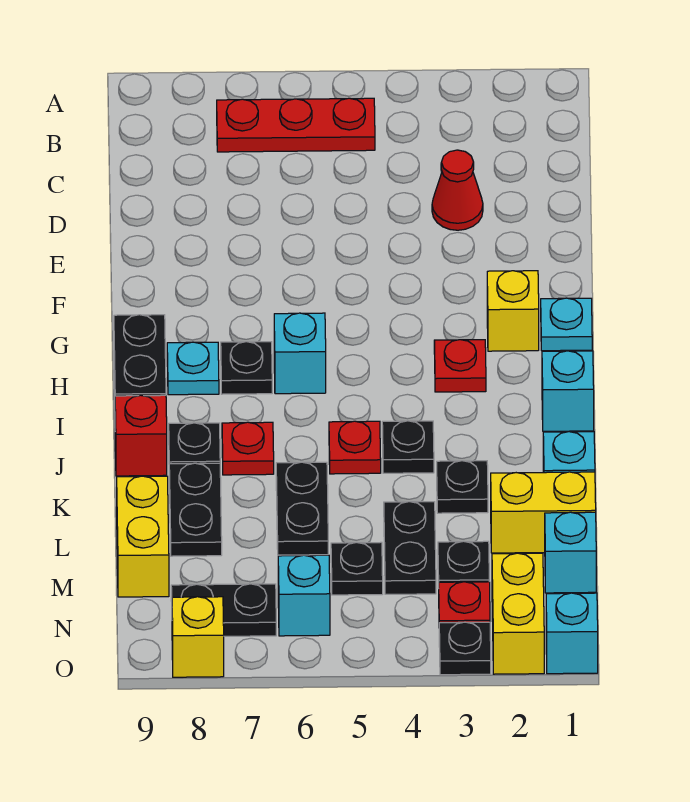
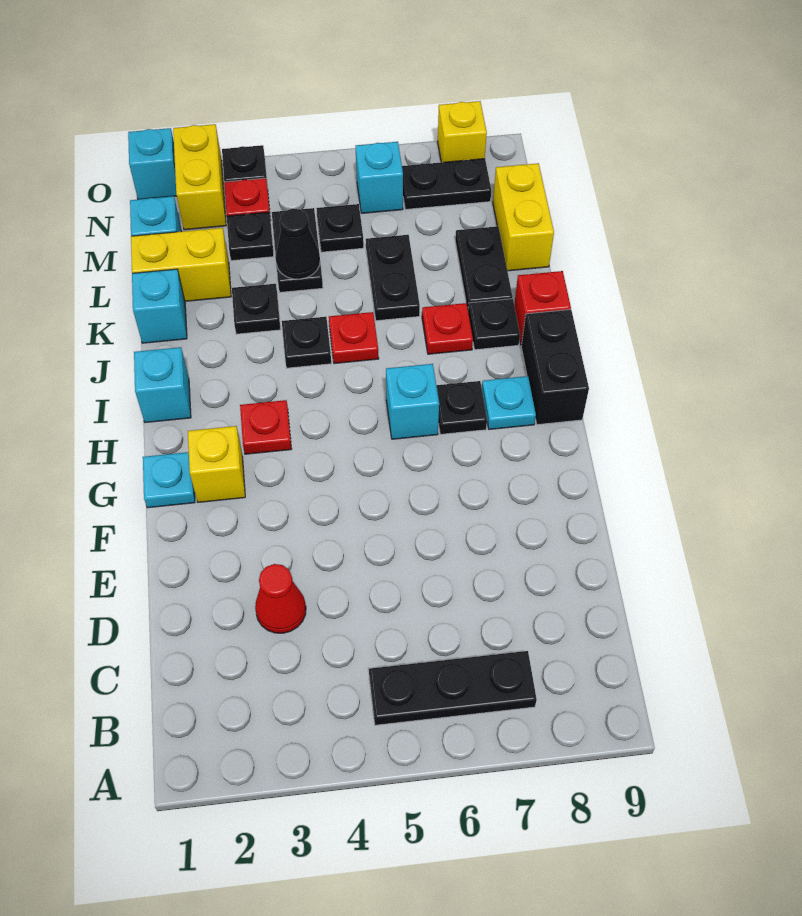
red plate B5:B7 level 1 -> black plate B5:B7 level 1
none -> black cone L4 level 2

